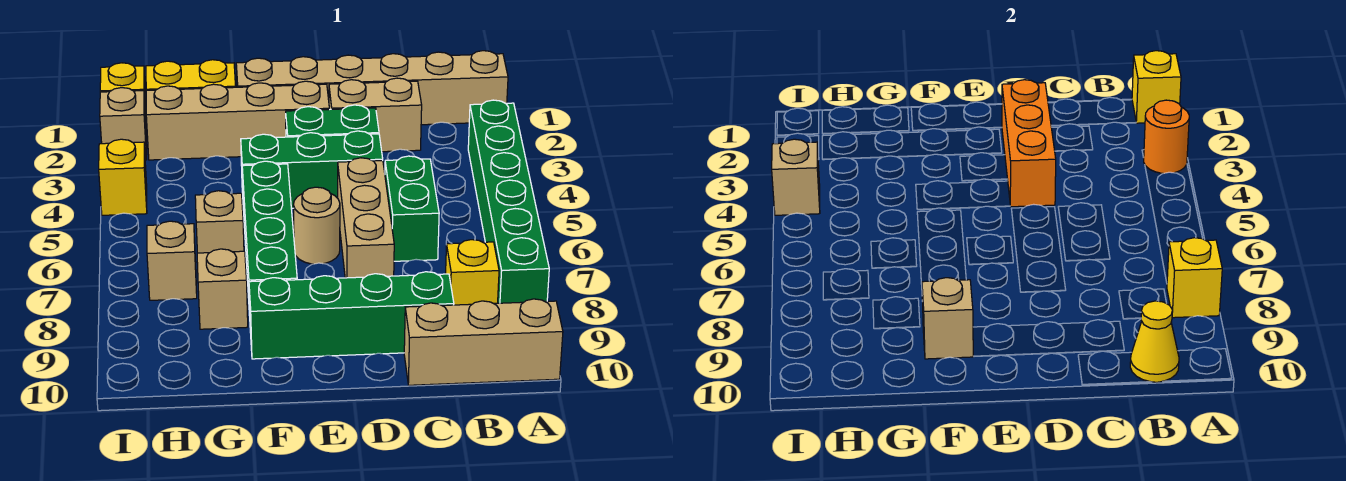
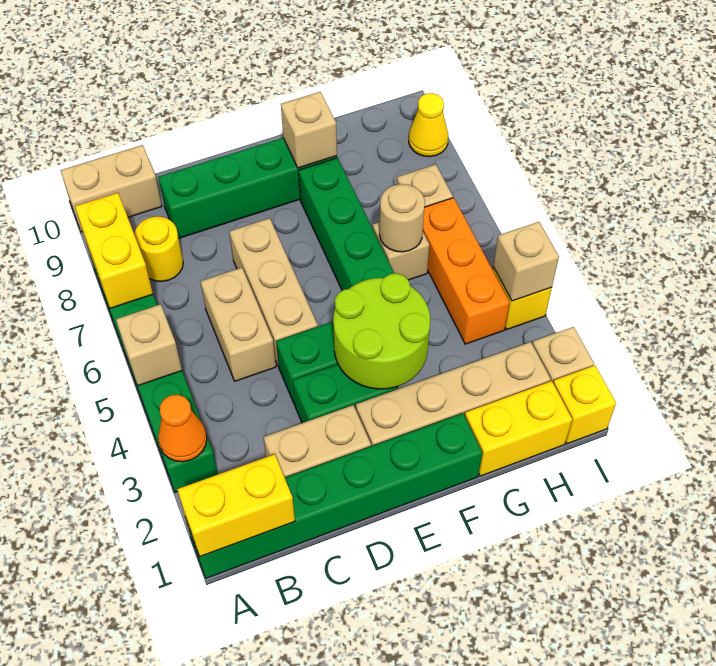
tan brick A1:F1 level 1 -> green brick A1:F1 level 1
yellow brick A1 level 2 -> yellow brick A1:B1 level 2
orange round brick A3 level 2 -> orange cone A3 level 2
yellow brick A8 level 2 -> yellow brick A7:A8 level 2
tan brick A10:C10 level 1 -> tan brick A10:B10 level 1
yellow brick B8 level 1 -> yellow round brick B8 level 1
yellow cone B10 level 2 -> yellow cone I9 level 1
green brick C5:C6 level 1 -> tan brick C5:C6 level 1
orange brick D2:D4 level 2 -> orange brick H4:H6 level 1
none -> lime round brick E3:F4 level 2
tan round brick E6 level 1 -> tan round brick G6 level 2
tan brick G8 level 1 -> tan brick A5 level 2

